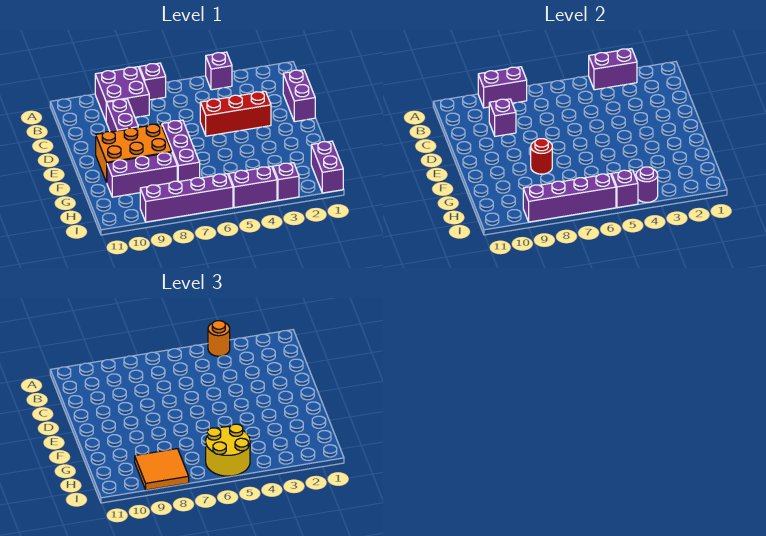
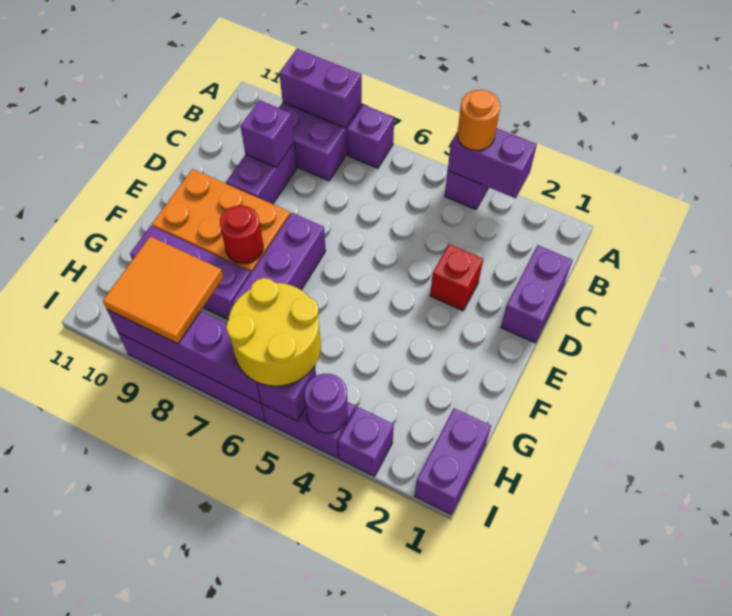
red brick D3:D5 level 1 -> red brick D3 level 1

